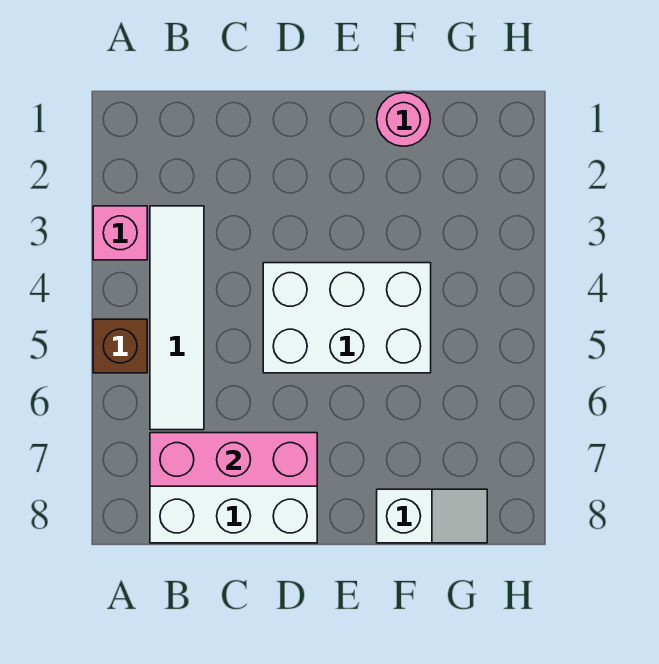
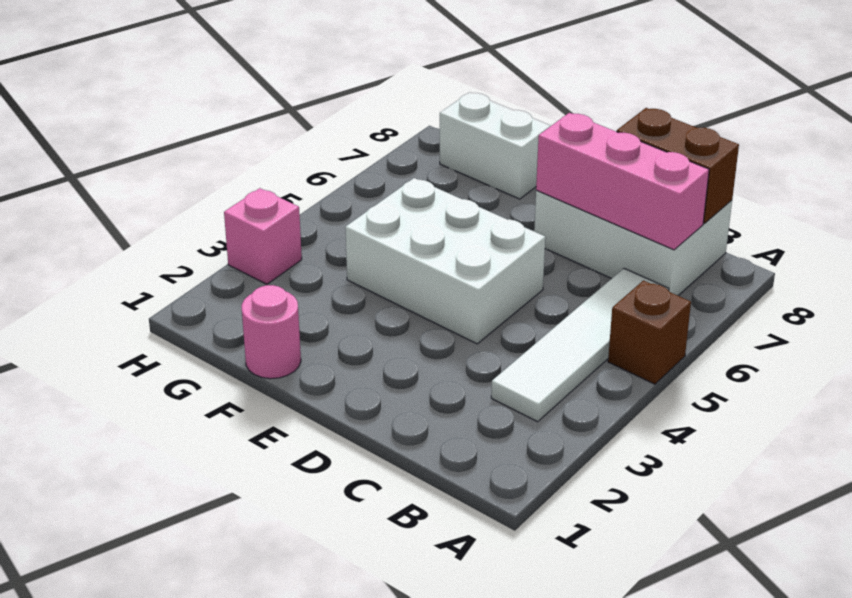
pink brick A3 level 1 -> pink brick H3 level 1
none -> brown brick B8:C8 level 2
white slope F8:G8 level 1 top F -> white brick F8:G8 level 1

